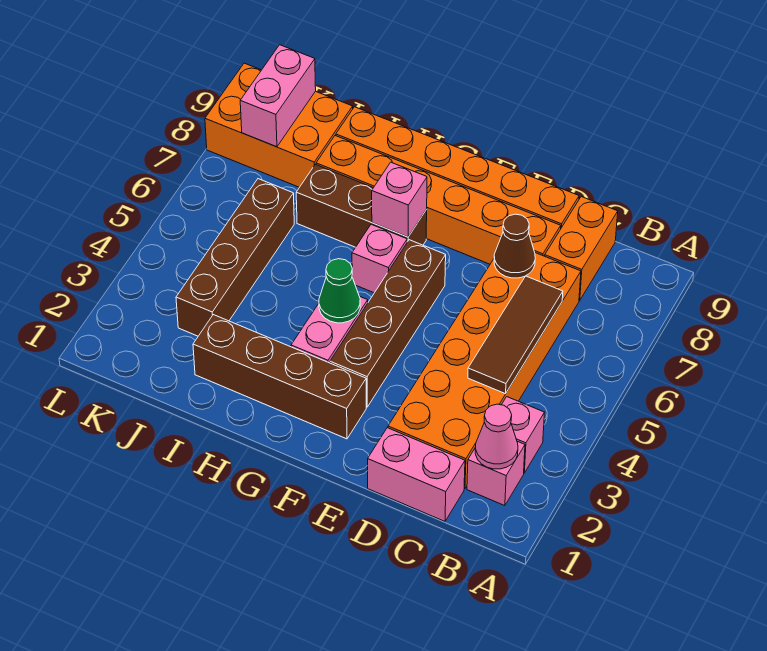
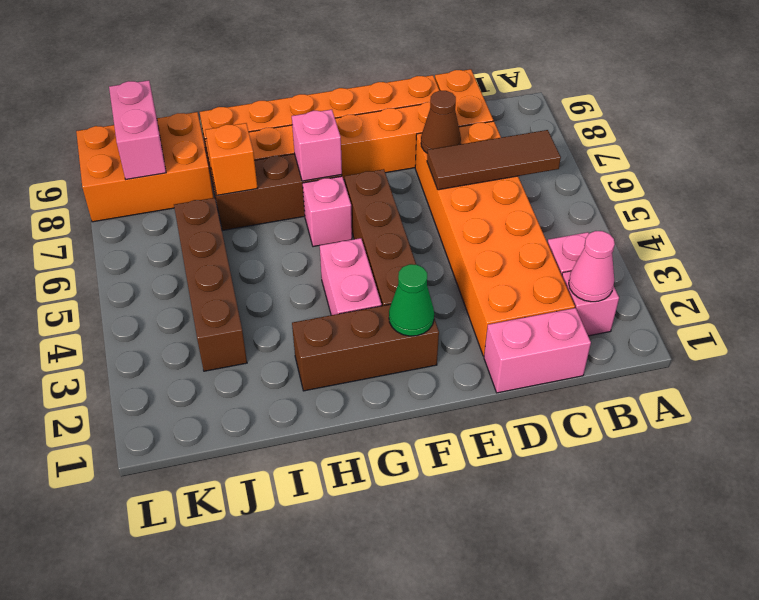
brown tile C4:C6 level 2 -> brown tile B6:D6 level 2
brown brick F2:I2 level 1 -> brown brick F2:H2 level 1
green cone G4 level 2 -> green cone F2 level 2
none -> orange brick I7 level 2

